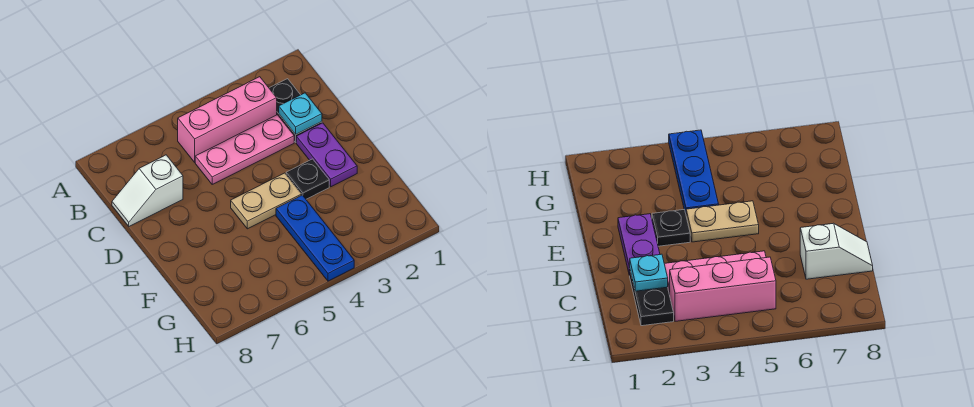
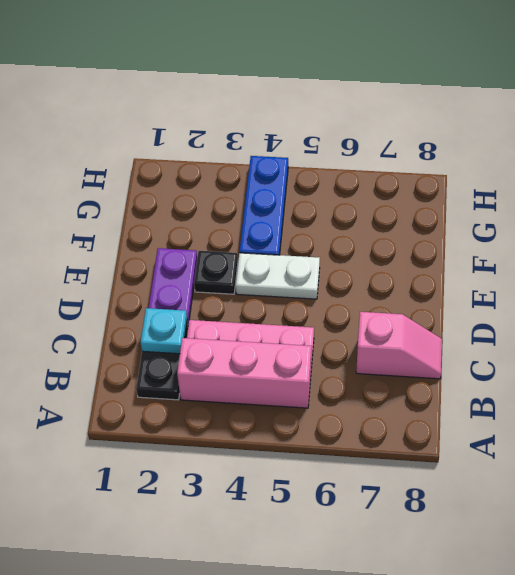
white slope C7:C8 level 1 top 7 -> pink slope C7:C8 level 1 top 7
tan plate E4:E5 level 1 -> white plate E4:E5 level 1

